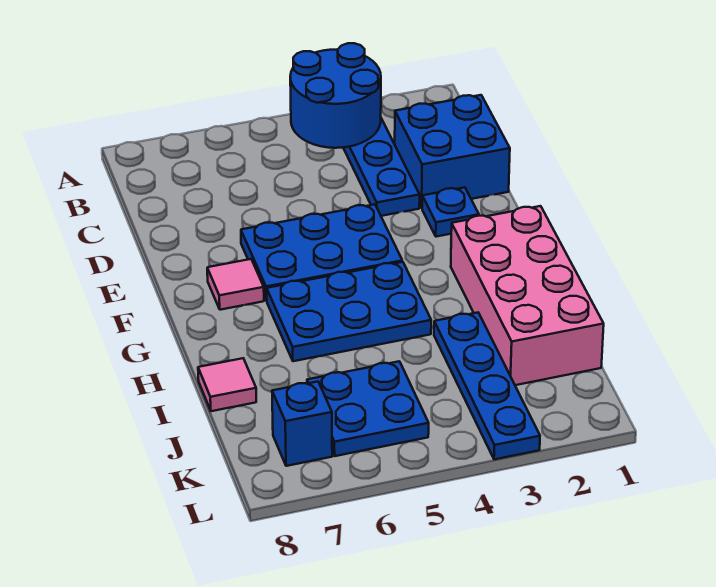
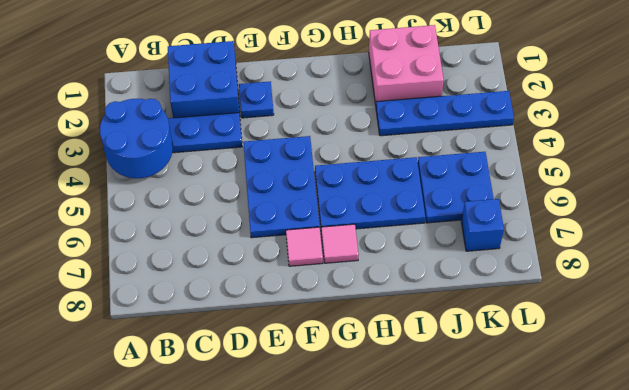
pink brick G1:J2 level 1 -> pink brick I1:J2 level 1
blue plate G4:H6 level 1 -> blue plate G5:I6 level 1
pink tile I8 level 1 -> pink tile G7 level 1

